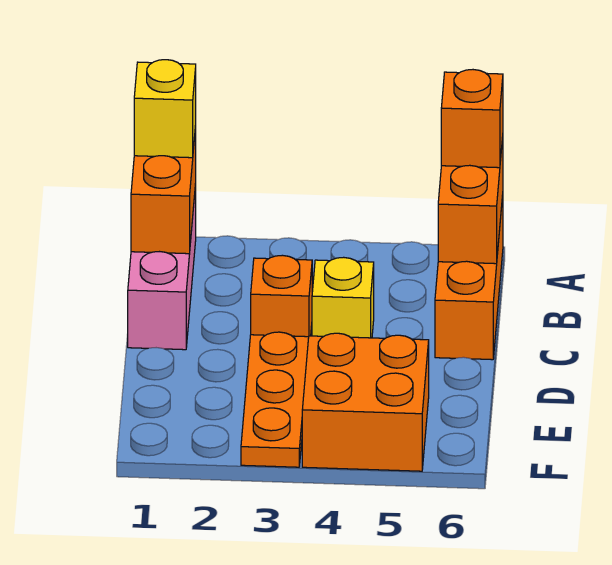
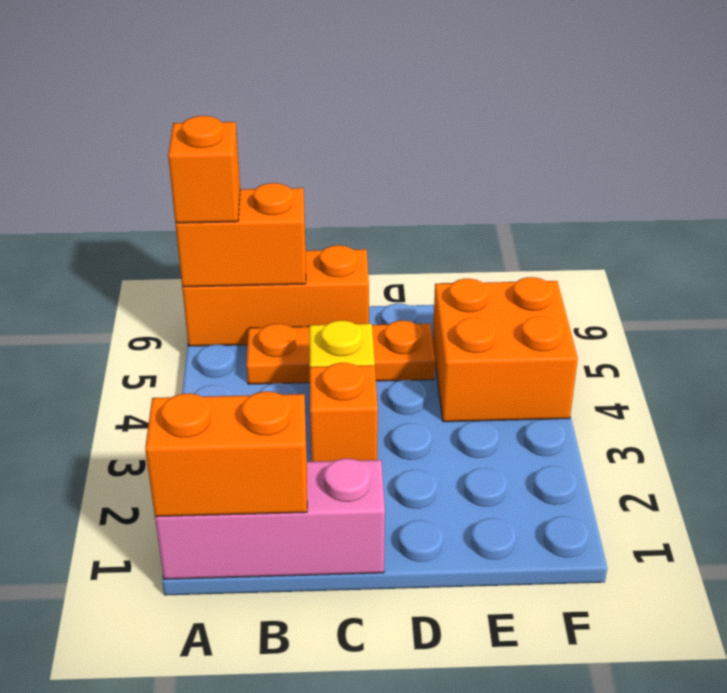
yellow brick A1 level 3 -> none
orange plate D3:F3 level 1 -> orange plate B5:D5 level 1

